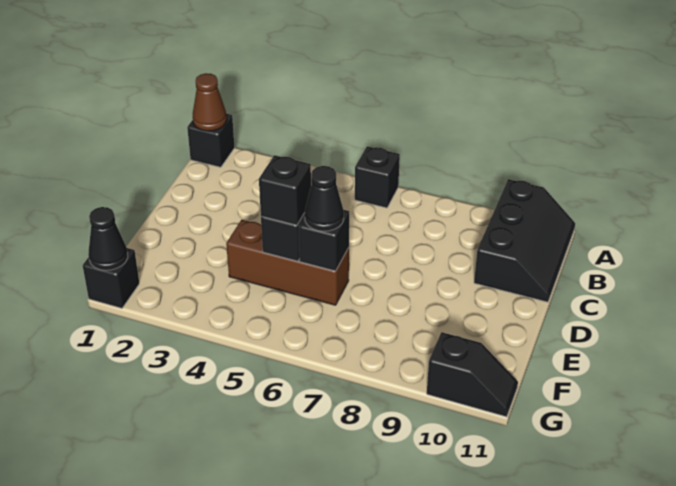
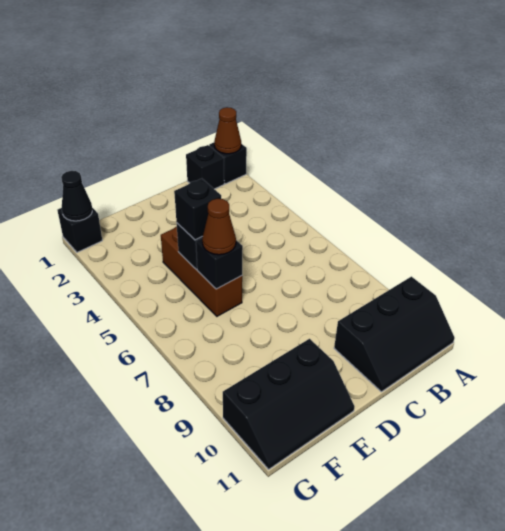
black brick A6 level 1 -> black brick B1 level 1
black cone E6 level 3 -> brown cone E6 level 3
black slope G10:G11 level 1 top 10 -> black slope E10:G11 level 1 top 10

